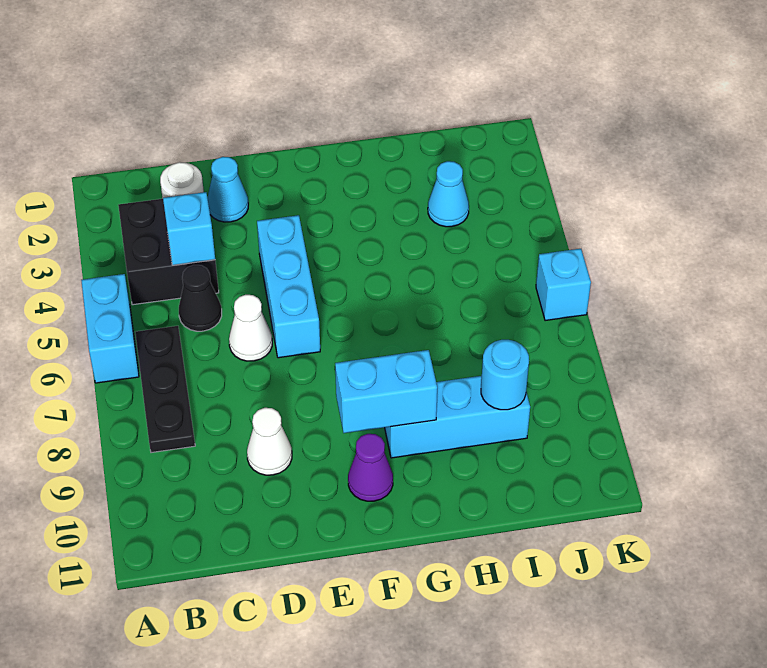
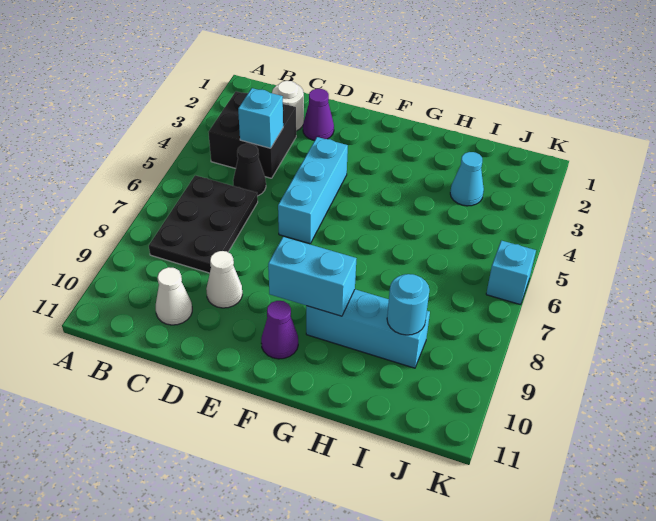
cyan brick A5:A6 level 1 -> none
black plate B6:B8 level 1 -> black plate B6:C8 level 1
cyan cone D2 level 1 -> purple cone D2 level 1
white cone D6 level 1 -> white cone C10 level 1

